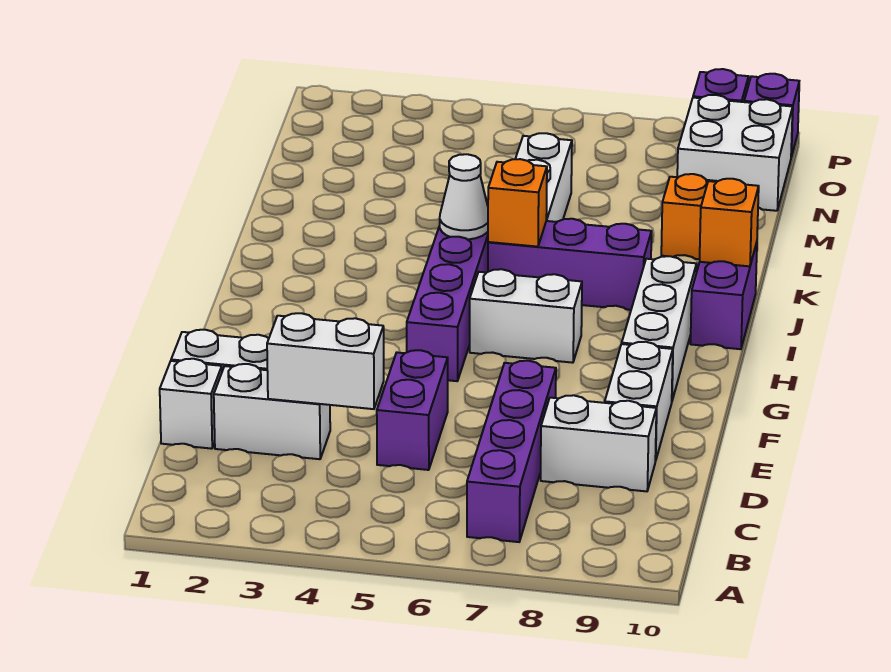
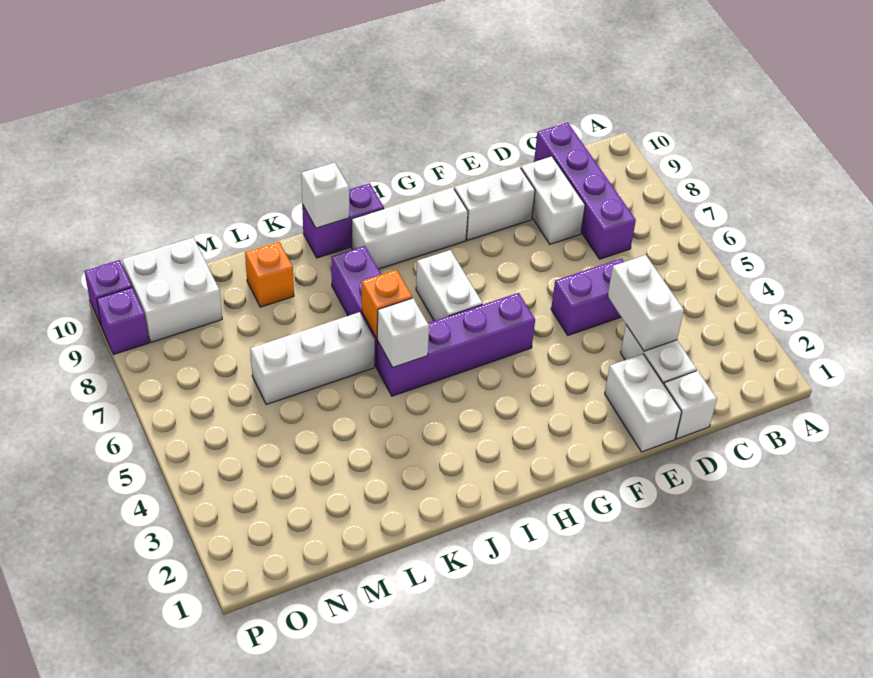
purple brick B7:E7 level 1 -> purple brick C7:C10 level 1
white cone J5 level 2 -> white brick J5 level 2
orange brick J10 level 2 -> white brick J10 level 2

